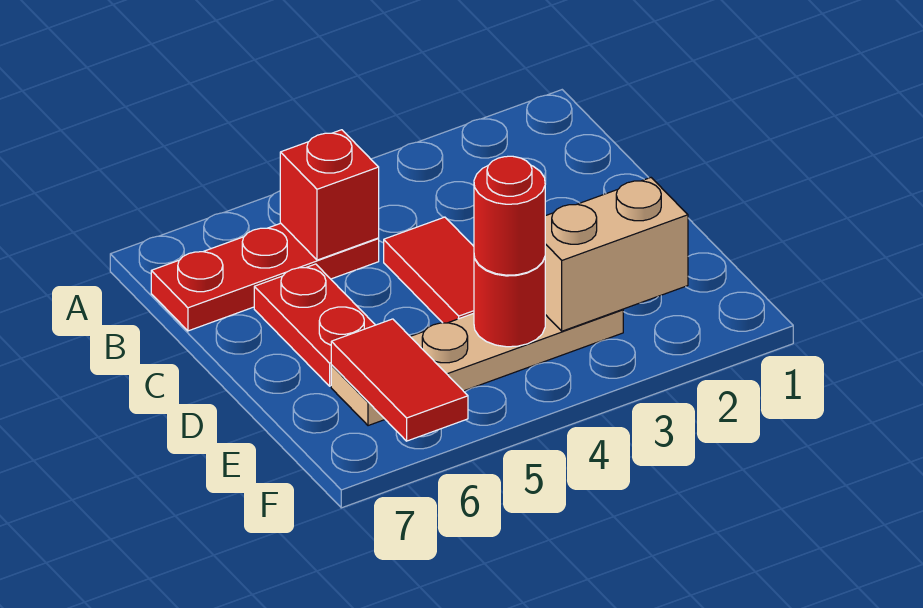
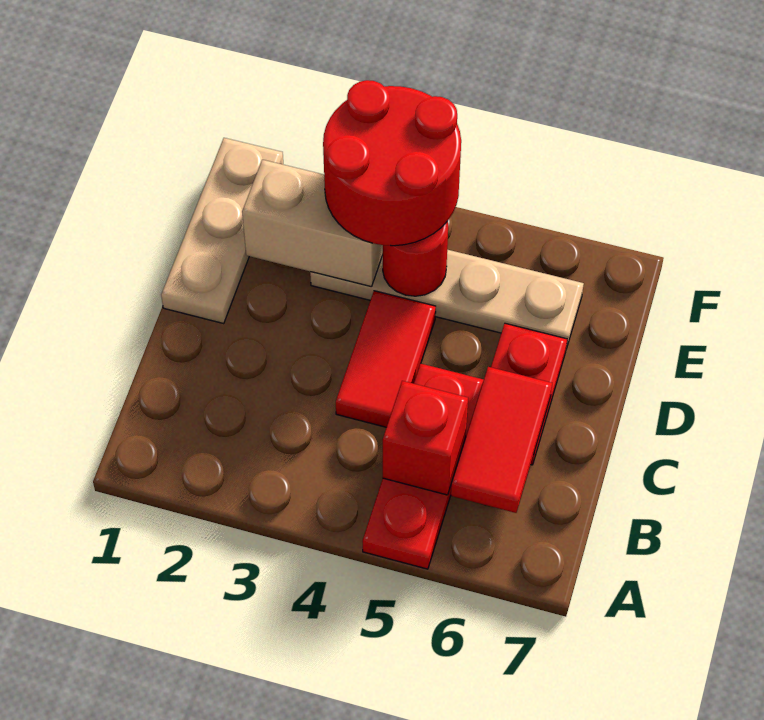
red plate B5:B7 level 1 -> red plate A5:C5 level 1
none -> tan plate D1:F1 level 1
red round brick E4 level 3 -> red round brick E3:F4 level 3
red tile E6:F6 level 2 -> red tile B6:C6 level 2

